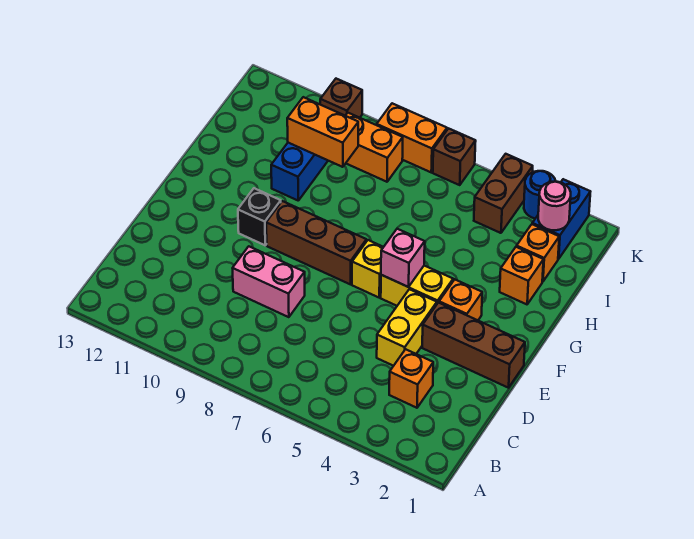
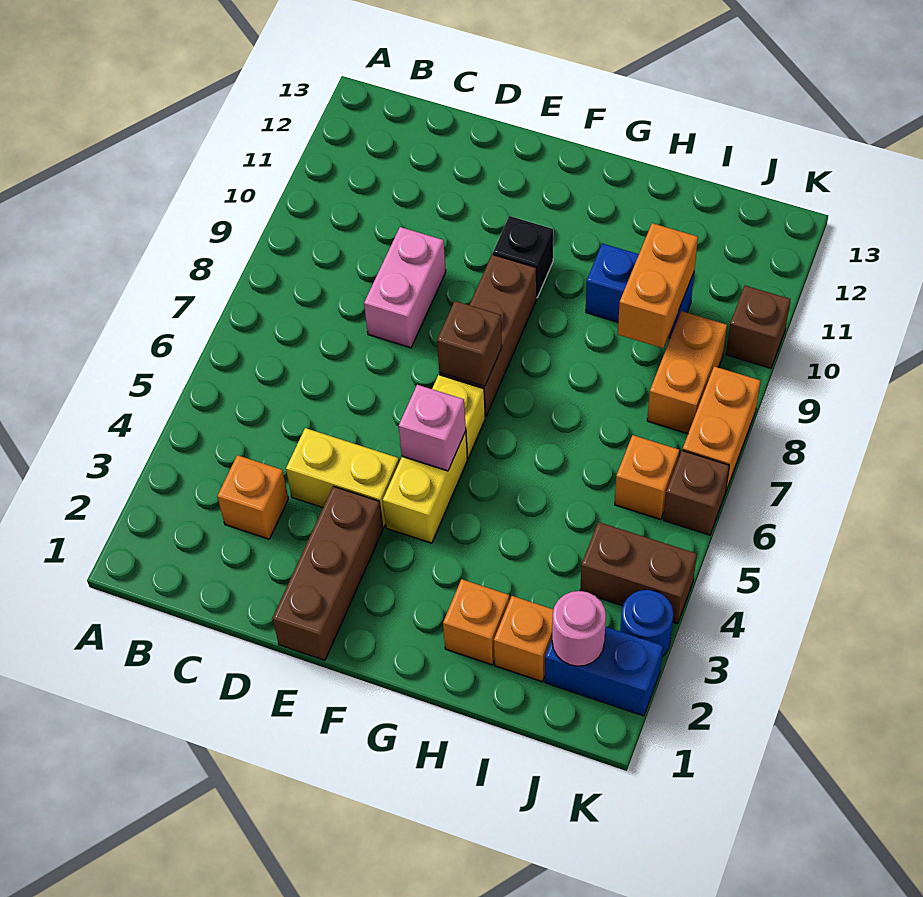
orange brick F3 level 1 -> orange brick J6 level 1
none -> brown brick F7 level 2

